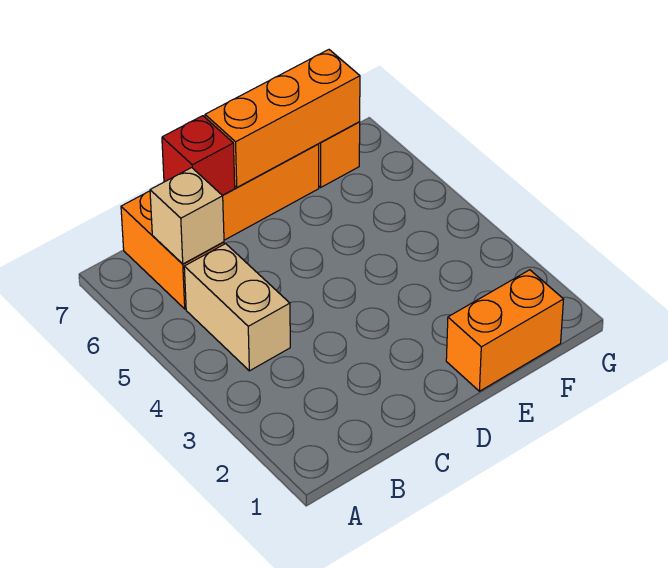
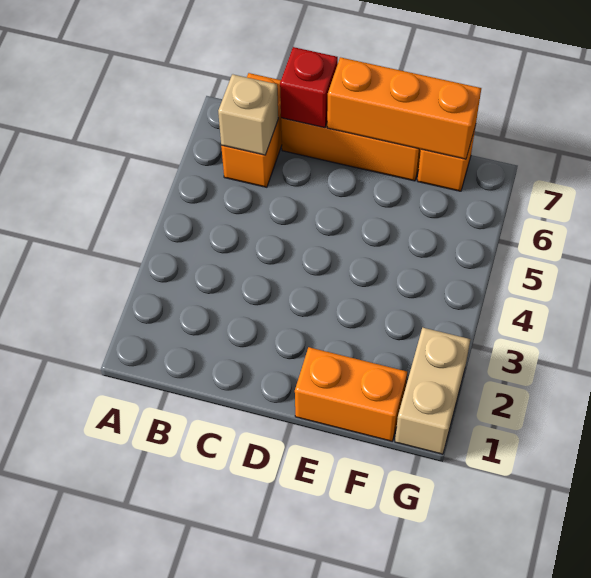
tan brick B4:B5 level 1 -> tan brick G1:G2 level 1

